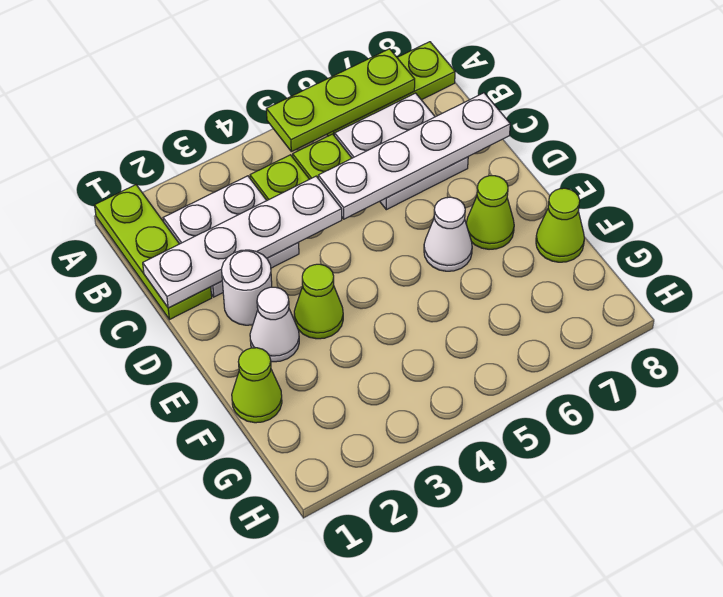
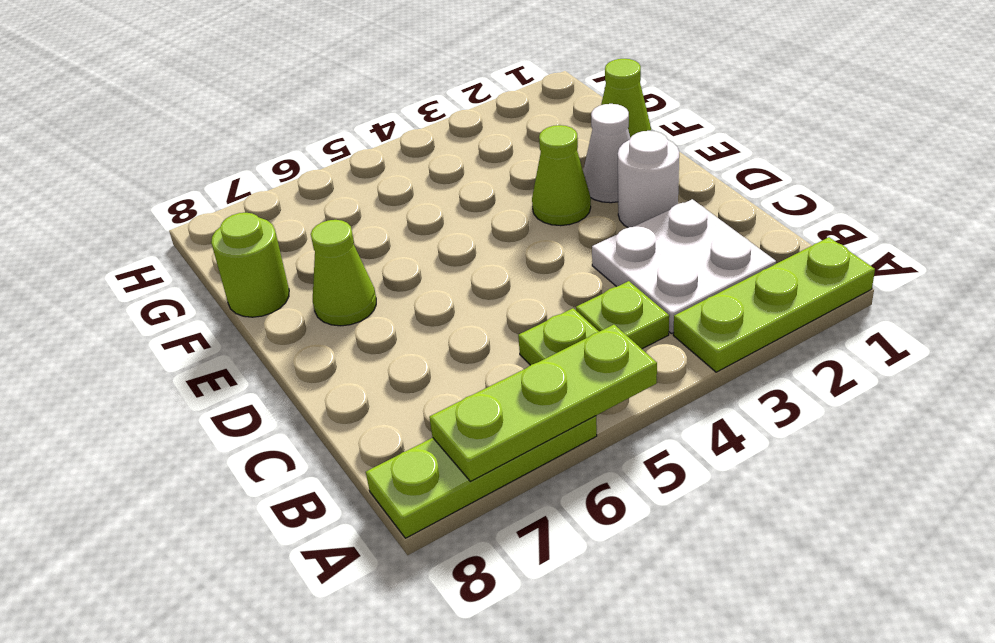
lime plate A1:C1 level 1 -> lime plate A1:A3 level 1
white plate B6:C7 level 1 -> none
white plate C1:C4 level 2 -> none
white plate C5:C8 level 2 -> none
white cone E6 level 1 -> none
lime cone F8 level 1 -> lime round brick F8 level 1

